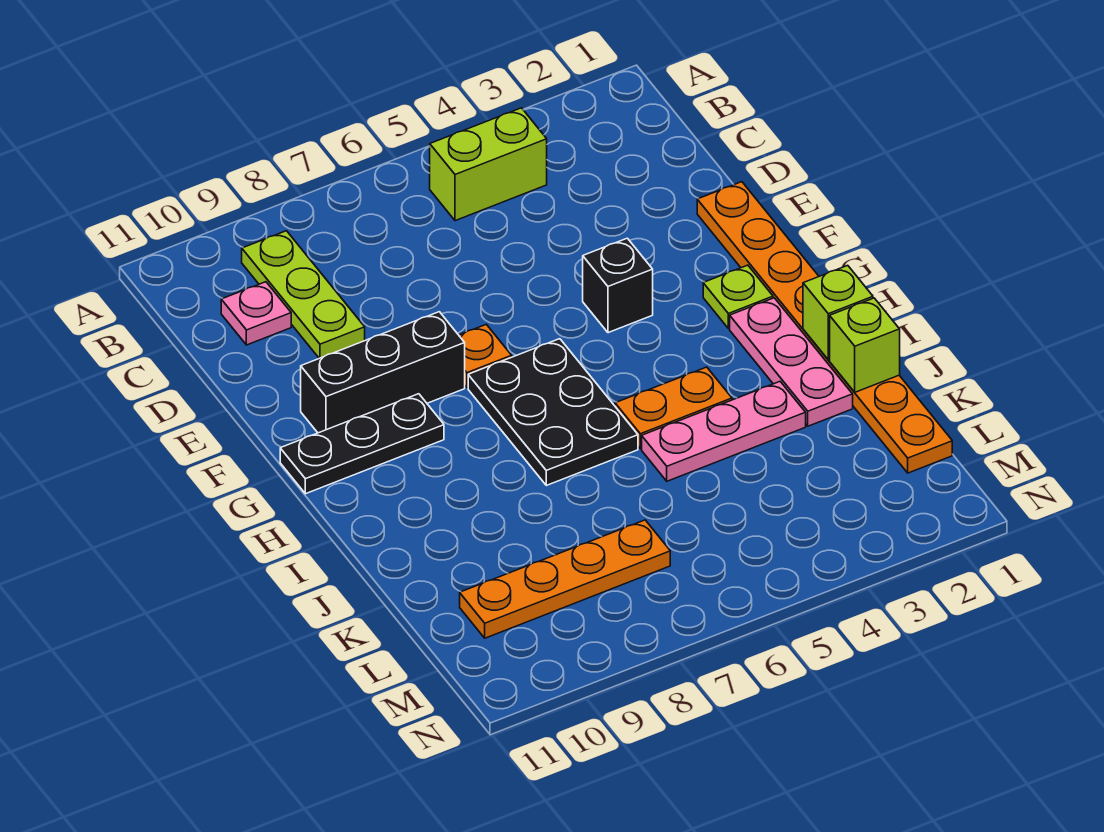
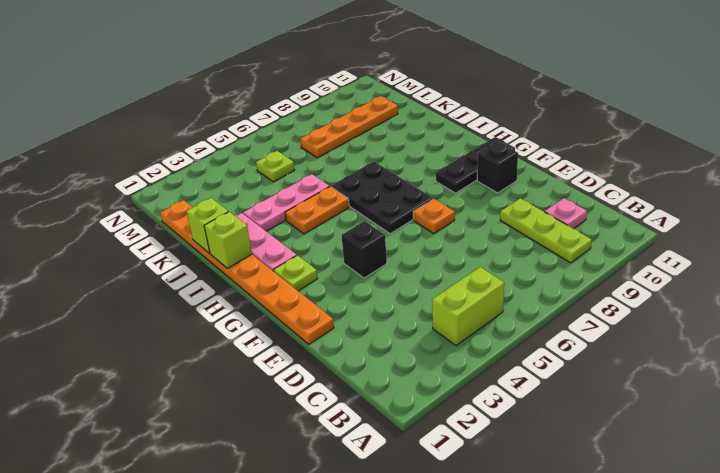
black brick F8:F10 level 1 -> black brick F10 level 1
none -> lime plate L5 level 1

